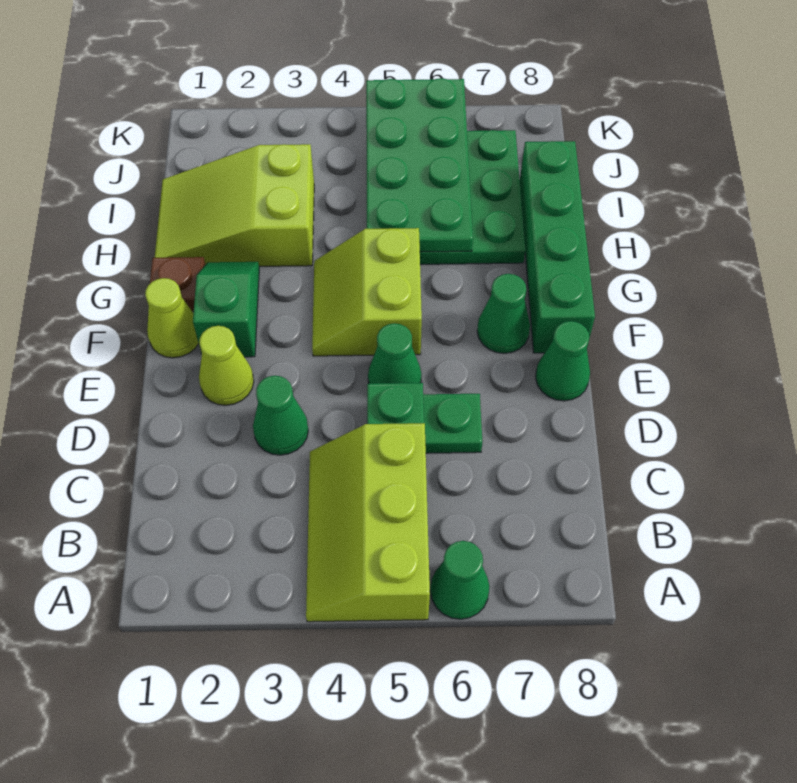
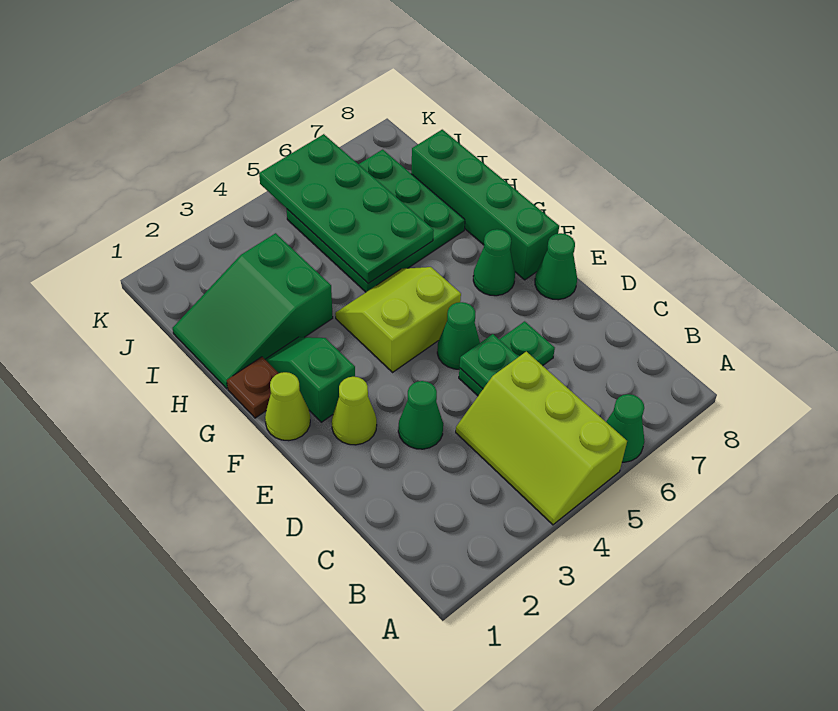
lime slope F4:G5 level 1 top 5 -> lime slope F4:G5 level 1 top F
lime slope H1:I3 level 1 top 3 -> green slope H1:I3 level 1 top 3

